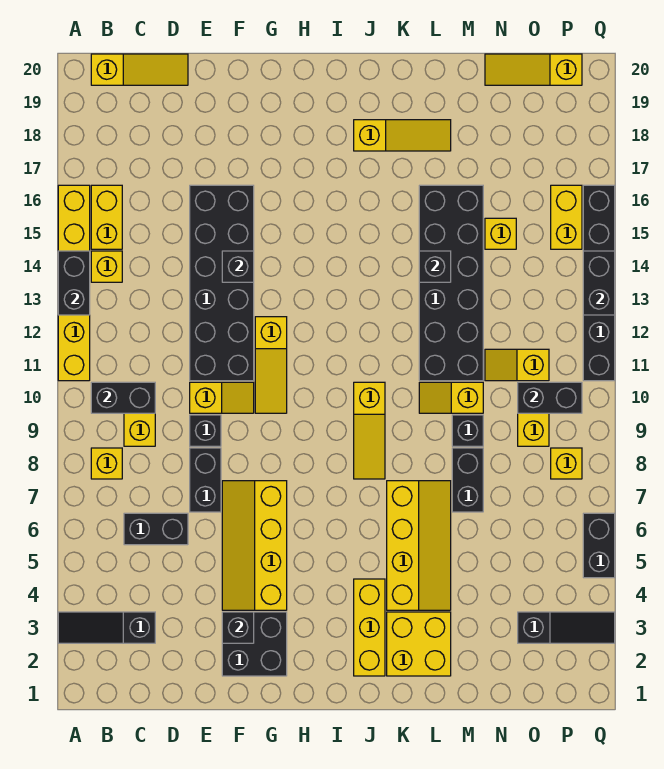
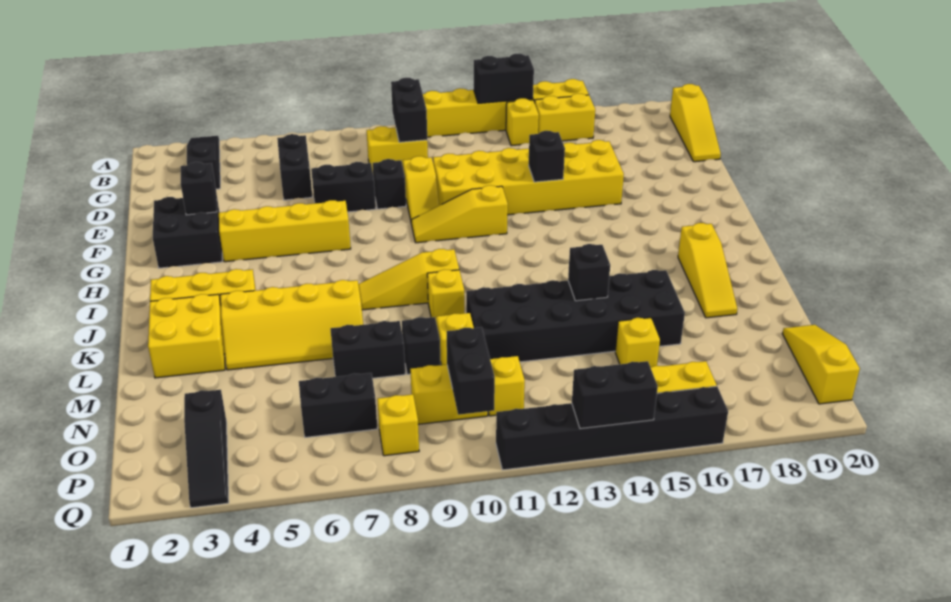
yellow brick B8 level 1 -> yellow brick K10 level 1
black brick E11:F16 level 1 -> yellow brick E11:F16 level 1
black brick Q5:Q6 level 1 -> black brick O6:O7 level 1

